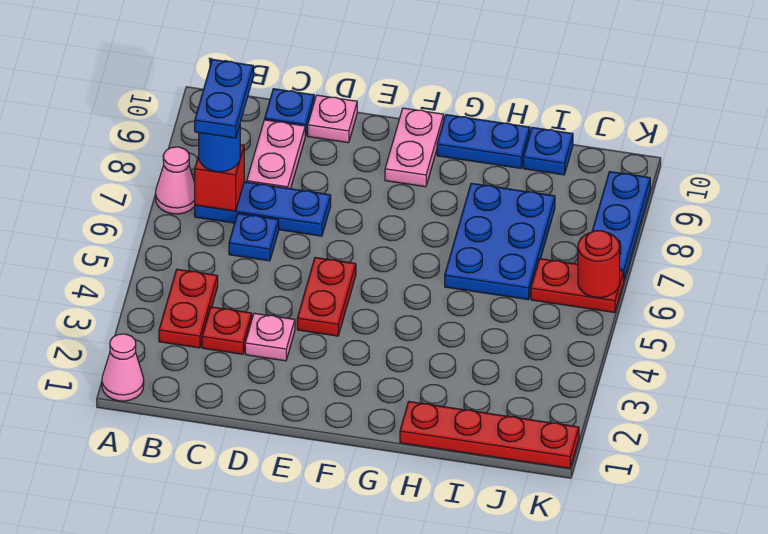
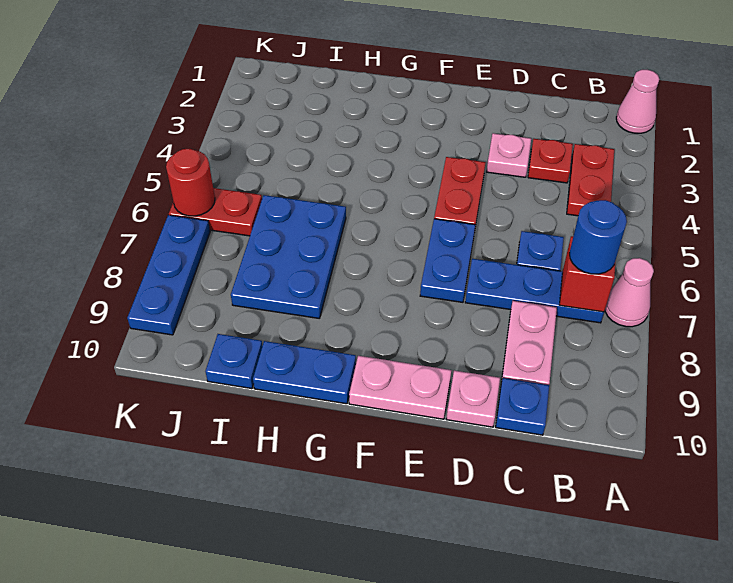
blue plate B7:B8 level 4 -> blue plate E6:E7 level 1
pink plate F9:F10 level 1 -> pink plate E10:F10 level 1
red plate H1:K1 level 1 -> none

